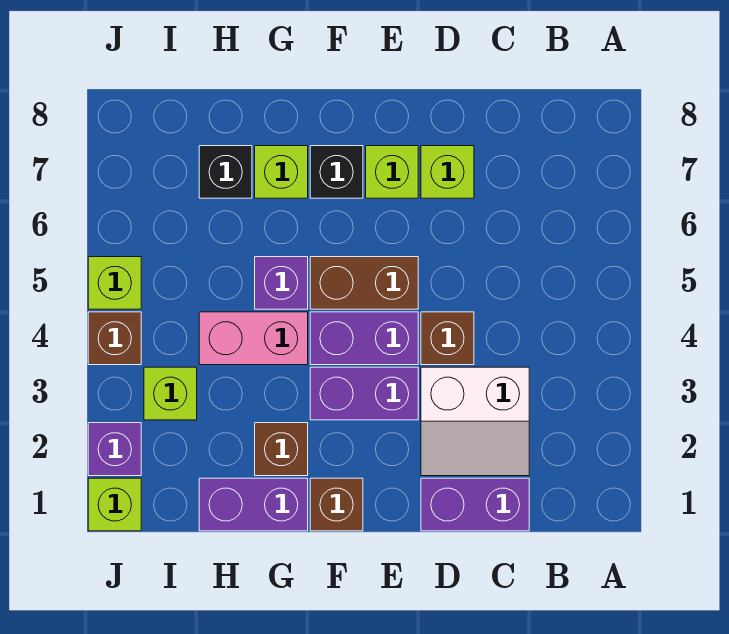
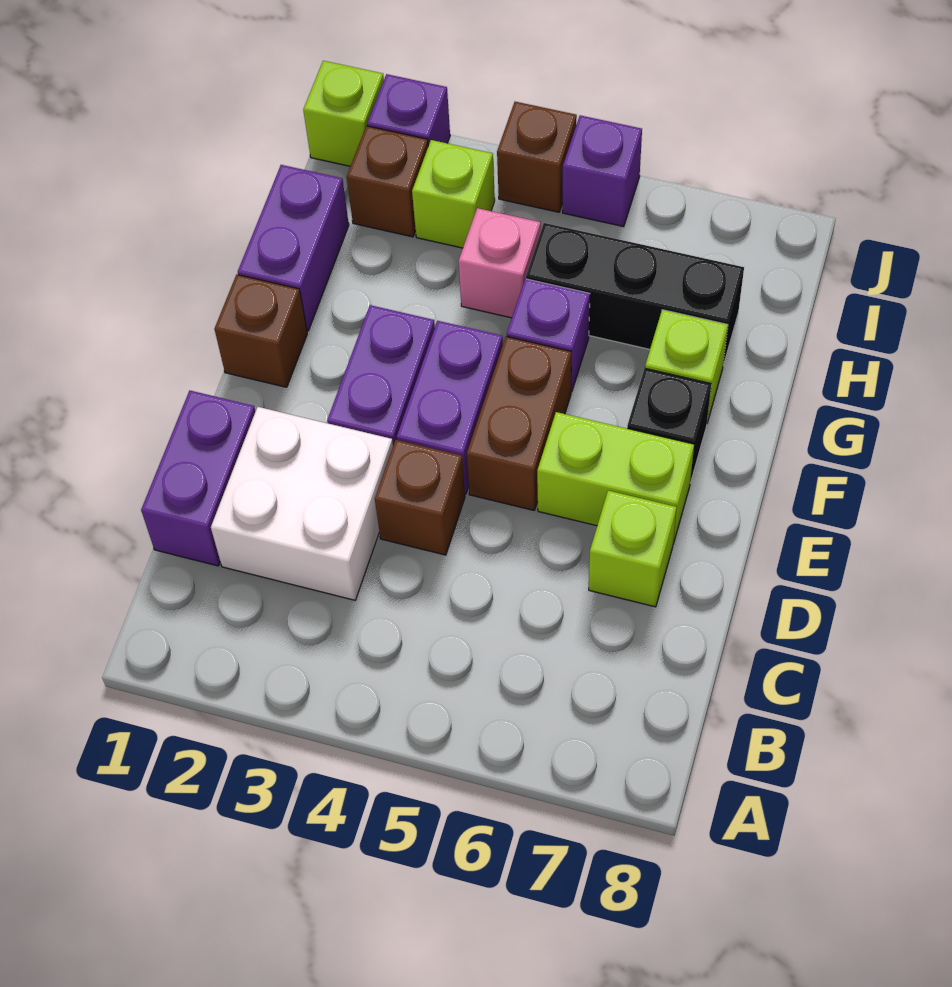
white slope C2:D3 level 1 top 3 -> white brick C2:D3 level 1
lime brick E7 level 1 -> lime brick E6:E7 level 1
brown brick G2 level 1 -> brown brick I2 level 1
pink brick G4:H4 level 1 -> pink brick H4 level 1
black brick H7 level 1 -> black brick H5:H7 level 1
lime brick J5 level 1 -> purple brick J5 level 1

